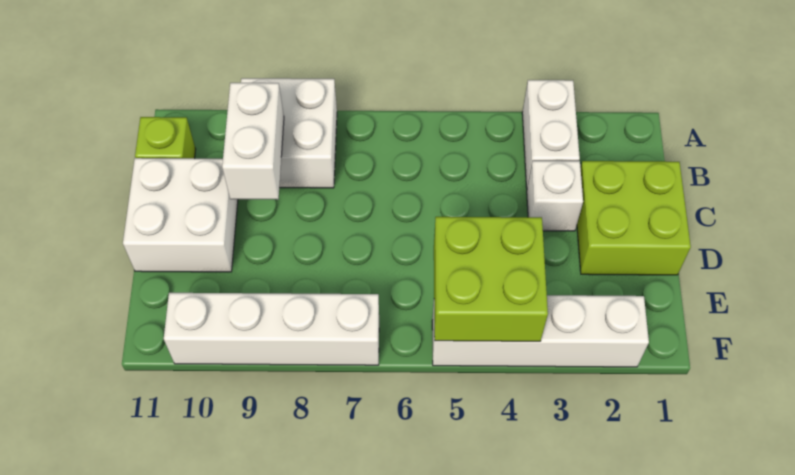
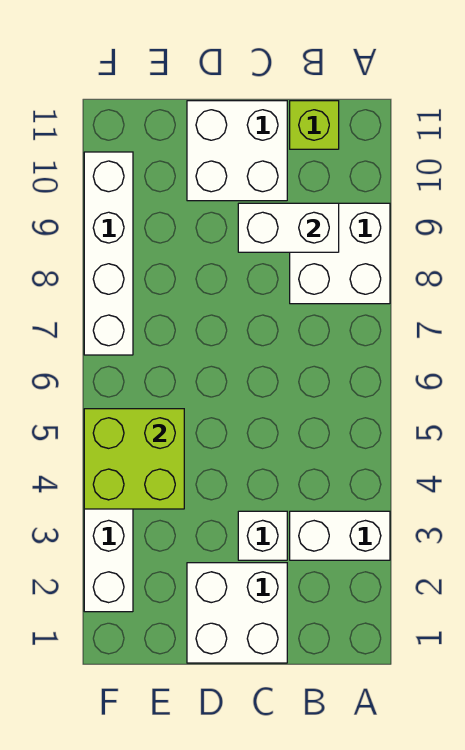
lime brick C1:D2 level 1 -> white brick C1:D2 level 1

